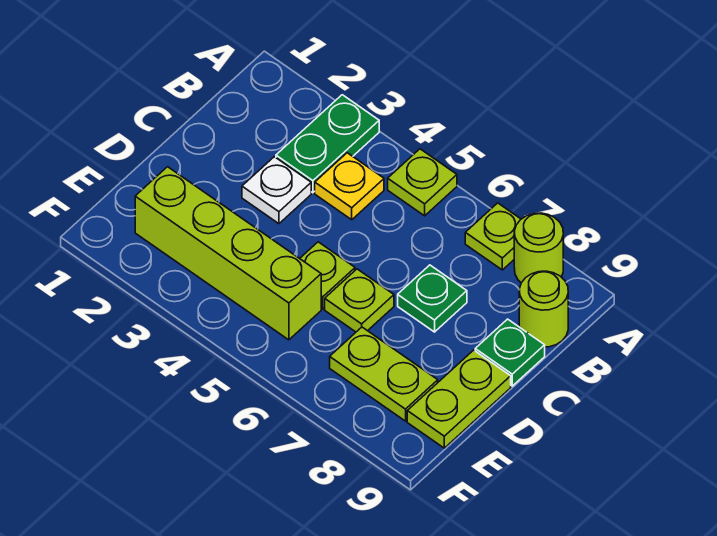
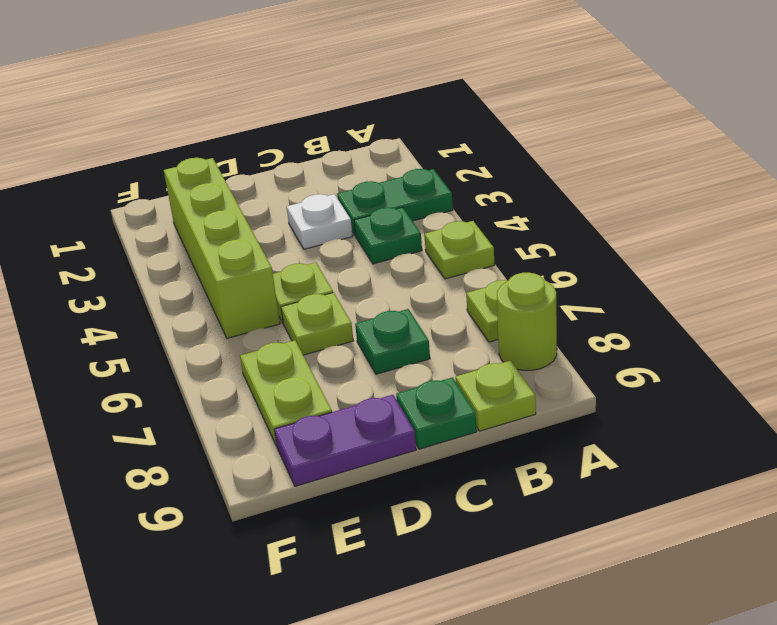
yellow plate B4 level 1 -> green plate B4 level 1
lime round brick B9 level 1 -> lime plate B9 level 1
lime plate D9:E9 level 1 -> purple plate D9:E9 level 1

